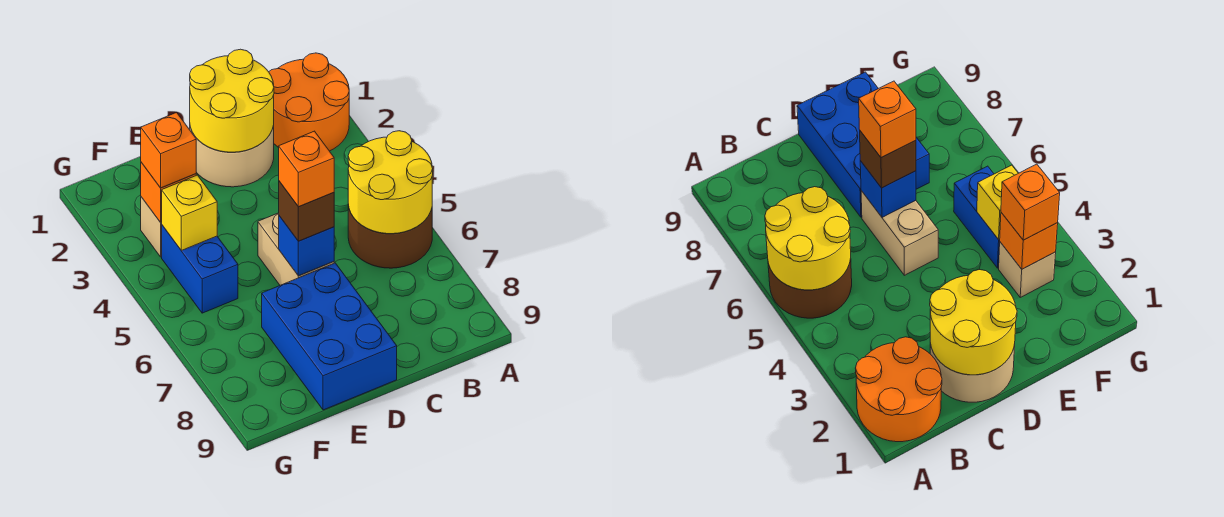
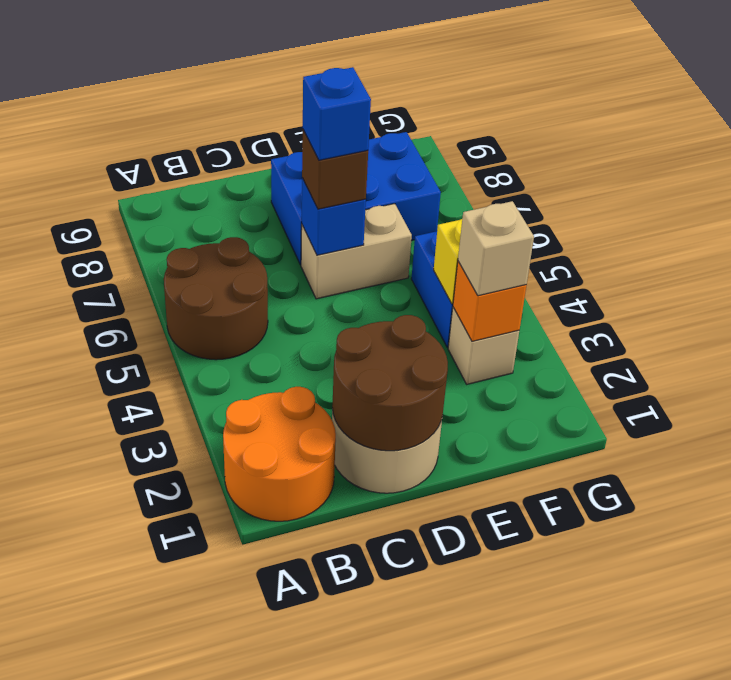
yellow round brick A5:B6 level 2 -> none
yellow round brick C1:D2 level 2 -> brown round brick C1:D2 level 2
tan brick D5:D6 level 1 -> tan brick D6:E6 level 1
orange brick D6 level 4 -> blue brick D6 level 4
blue brick D7:E9 level 1 -> blue brick D7:F8 level 1
orange brick F3 level 3 -> tan brick F3 level 3

